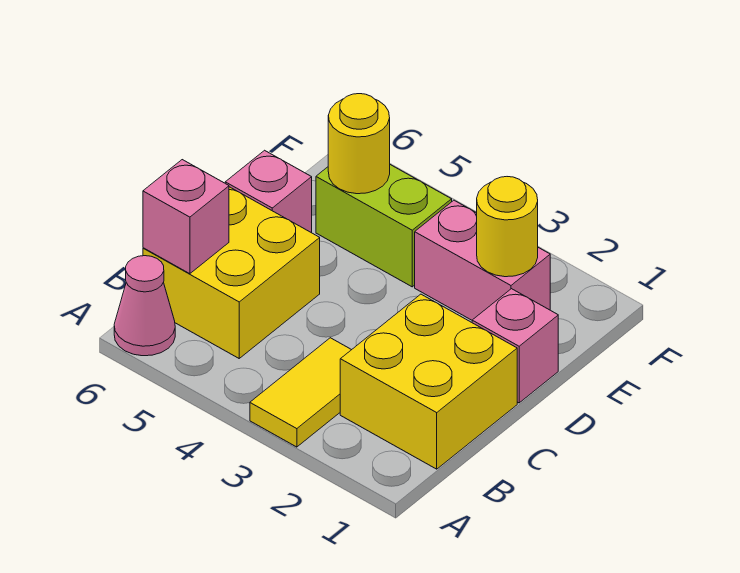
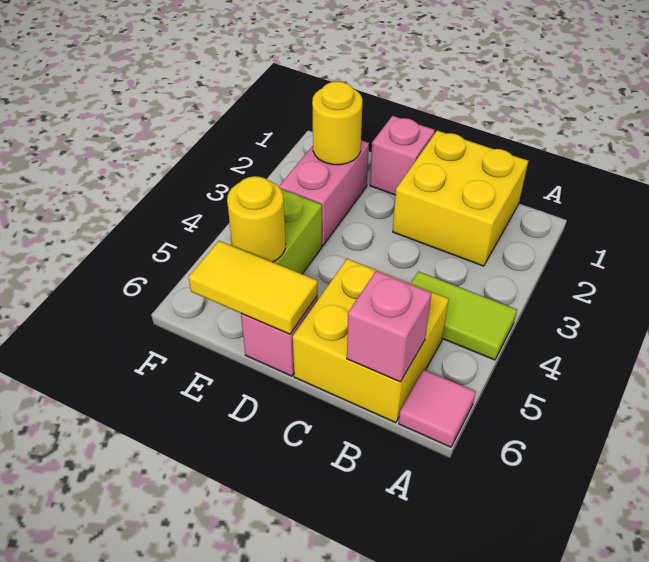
yellow tile A3:B3 level 1 -> yellow tile D6:E6 level 2
none -> lime tile A4:B4 level 1
pink cone A6 level 1 -> pink tile A6 level 1

